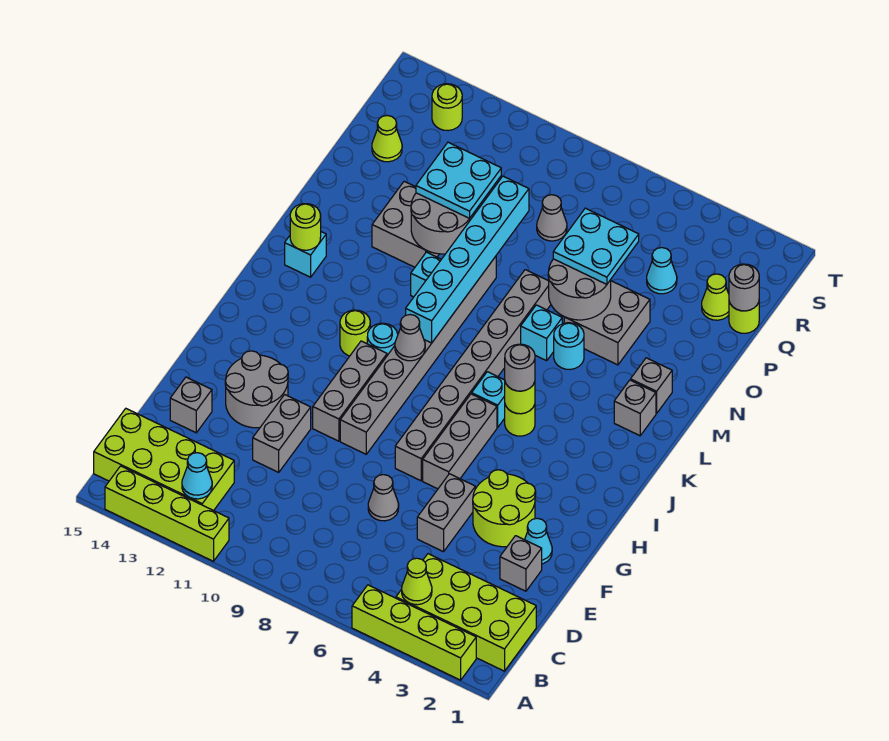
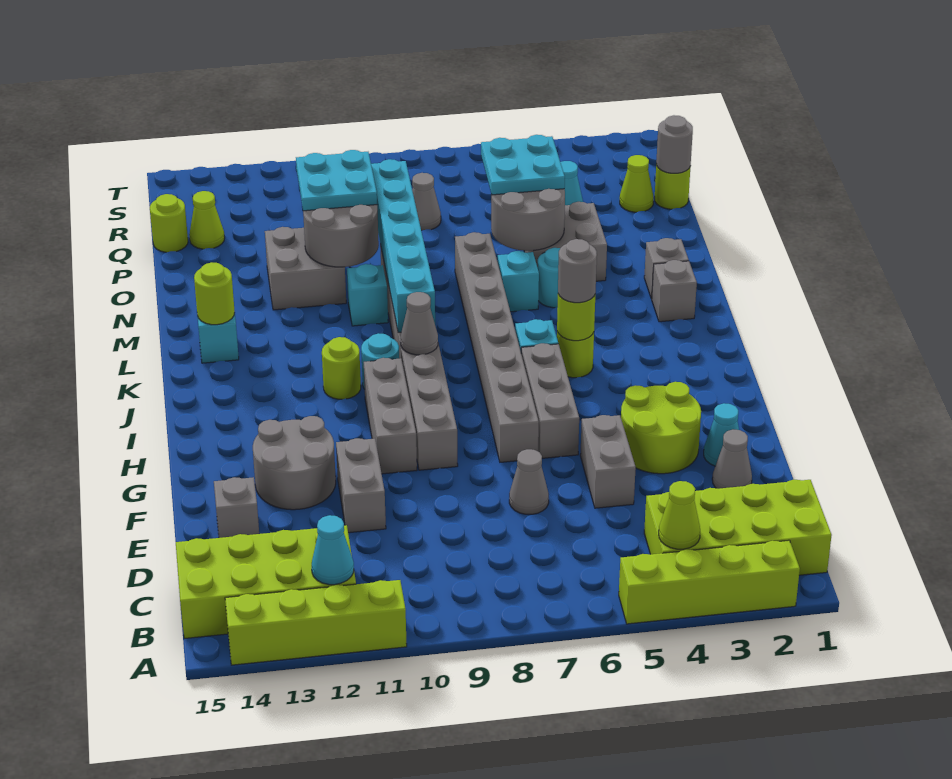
grey brick E2 level 1 -> grey cone E2 level 1
lime round brick S13 level 1 -> lime round brick Q15 level 1

